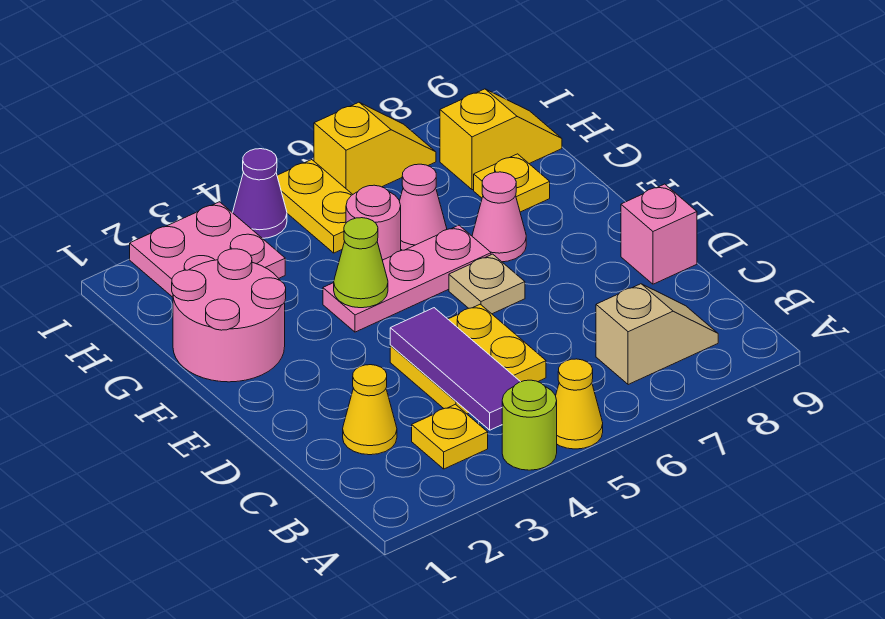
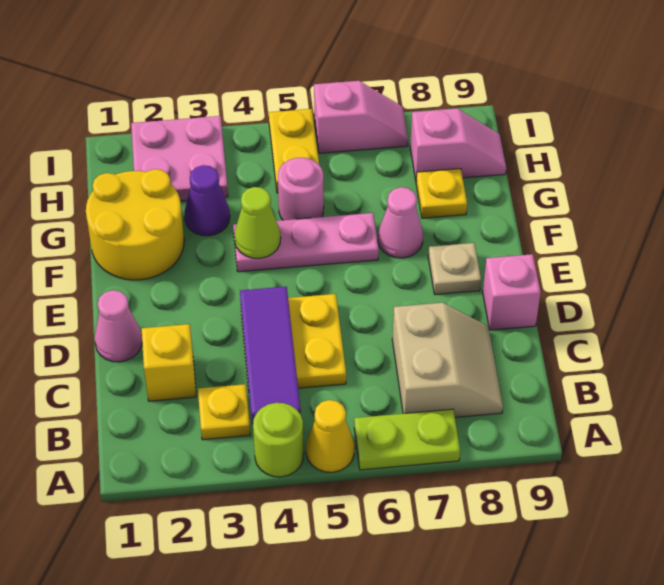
none -> lime plate A6:A7 level 1
tan slope B7:B8 level 1 top 7 -> tan slope B7:C8 level 1 top 7
yellow cone C2 level 1 -> yellow brick C2 level 1
tan plate E6 level 1 -> tan plate E8 level 1
pink round brick F1:G2 level 1 -> yellow round brick F1:G2 level 1
pink cone G6 level 1 -> pink cone D1 level 1
yellow slope H8:H9 level 1 top 8 -> pink slope H8:H9 level 1 top 8
purple cone I4 level 1 -> purple cone G3 level 1
yellow slope I6:I7 level 1 top 6 -> pink slope I6:I7 level 1 top 6

